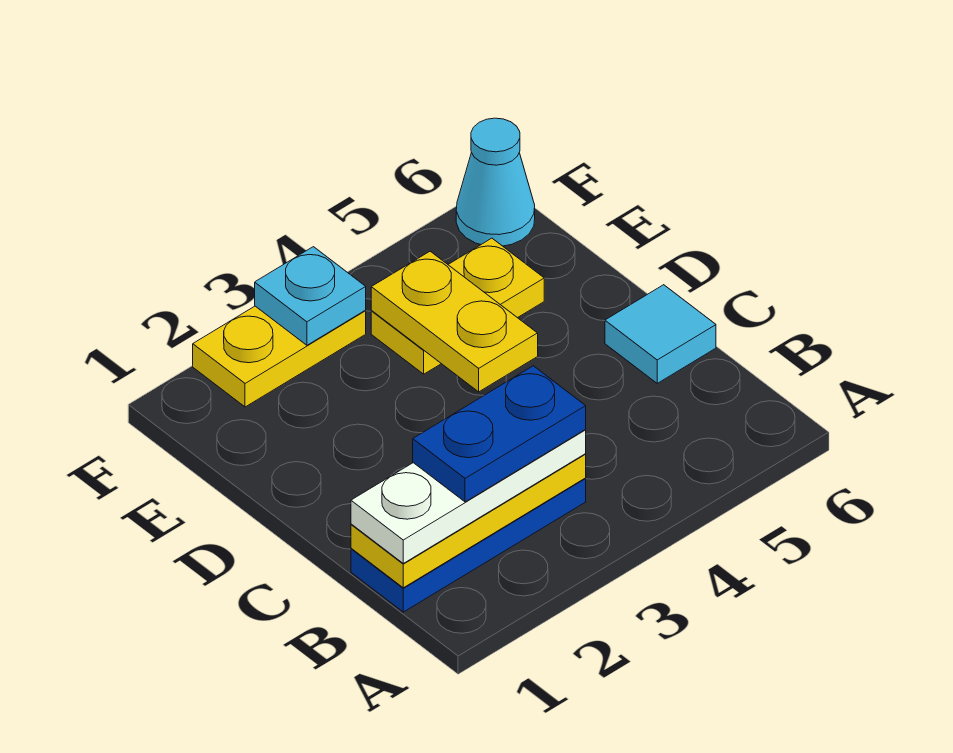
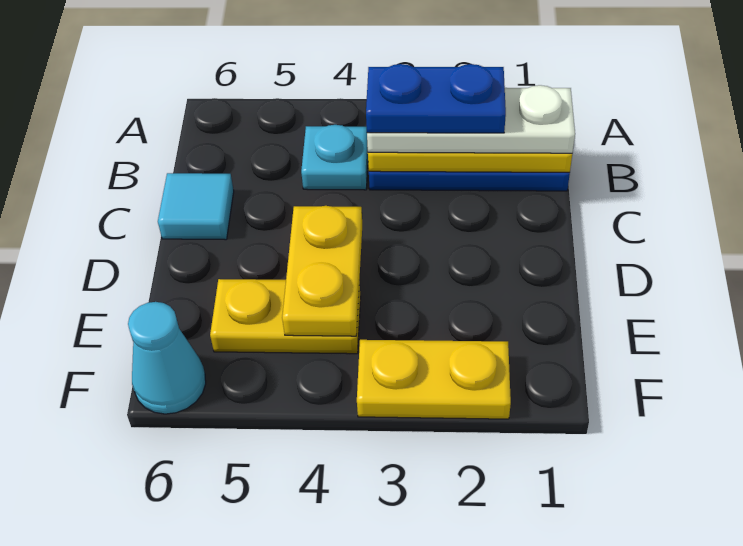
cyan plate F3 level 2 -> cyan plate B4 level 1

